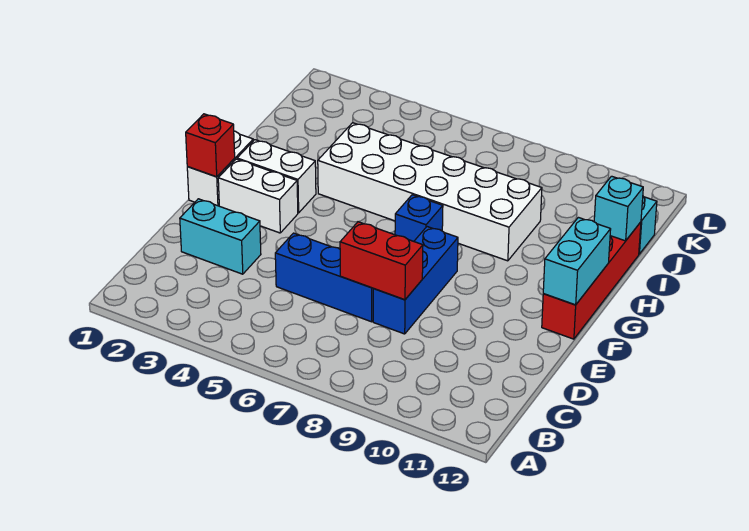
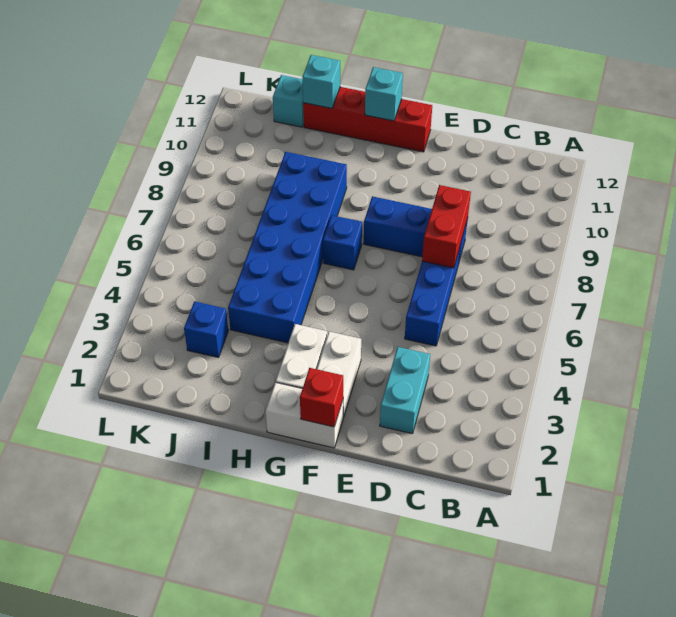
cyan brick F12:G12 level 2 -> cyan brick G12 level 2
white brick H4:I9 level 1 -> blue brick H4:I9 level 1
none -> blue brick J3 level 1

